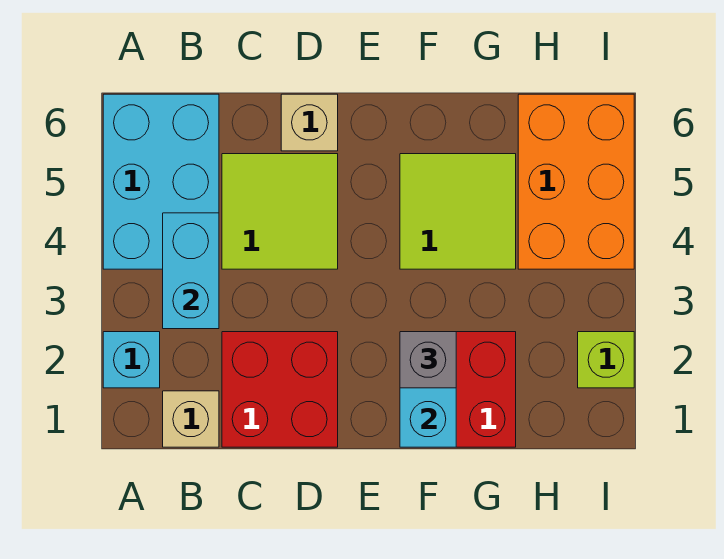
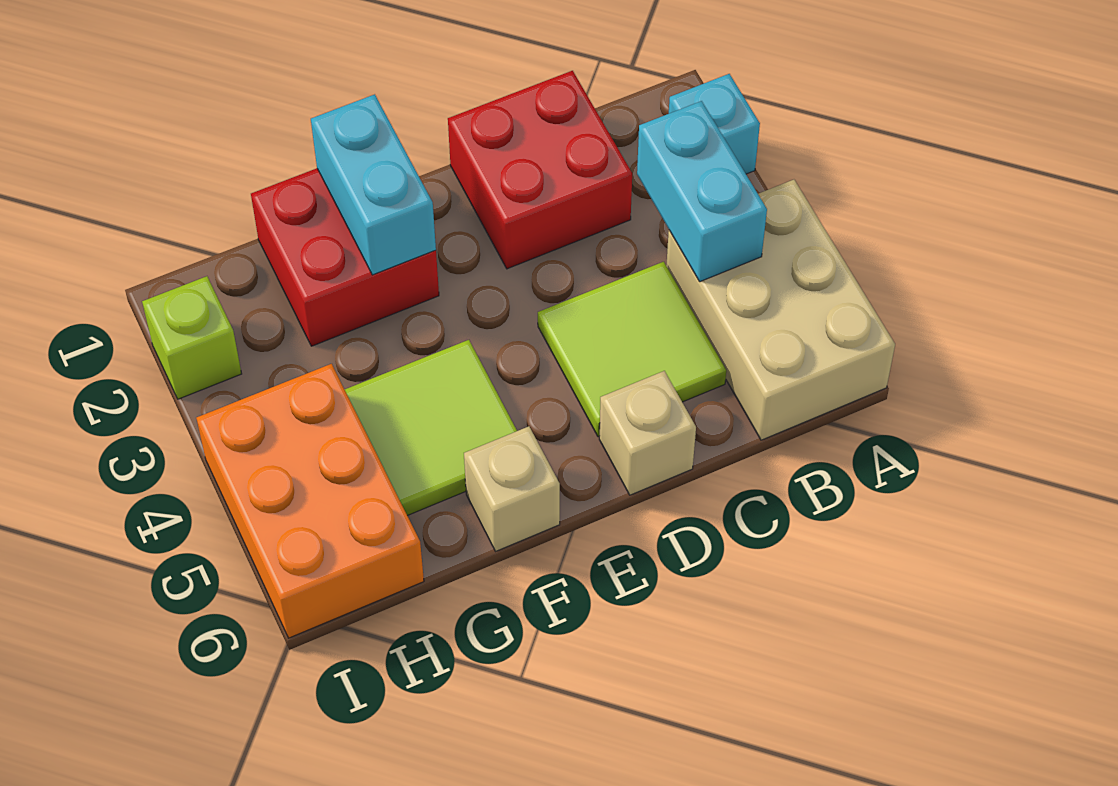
cyan brick A4:B6 level 1 -> tan brick A4:B6 level 1
tan brick B1 level 1 -> tan brick F6 level 1
grey brick F2 level 3 -> none

